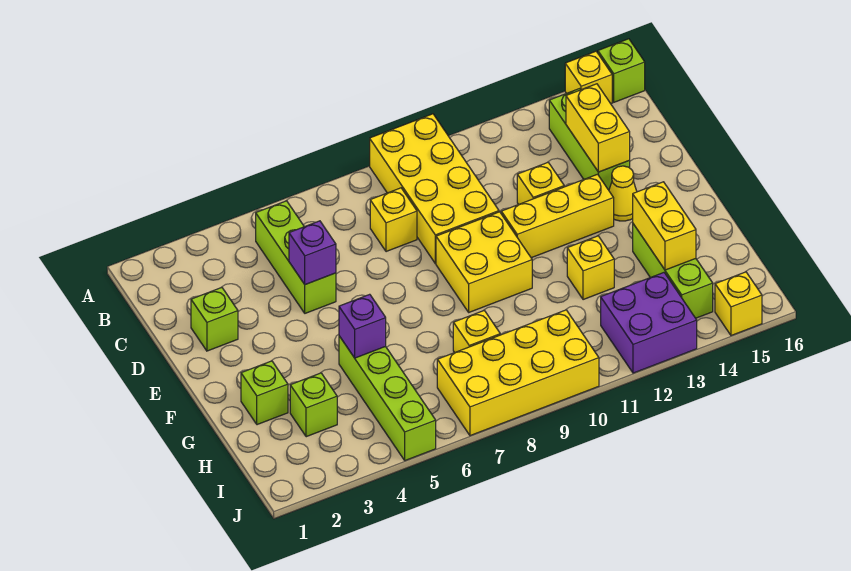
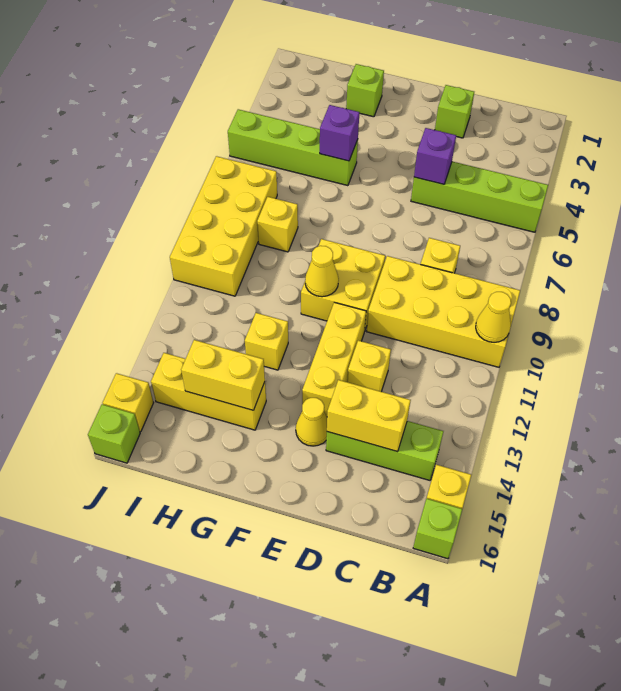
none -> yellow cone A10 level 2
lime brick B5:D5 level 1 -> lime brick A5:D5 level 1
none -> yellow cone F10 level 2
lime brick G14:I14 level 1 -> yellow brick G14:I14 level 1
lime brick H3 level 1 -> lime brick J16 level 1
purple brick I12:J13 level 1 -> none

